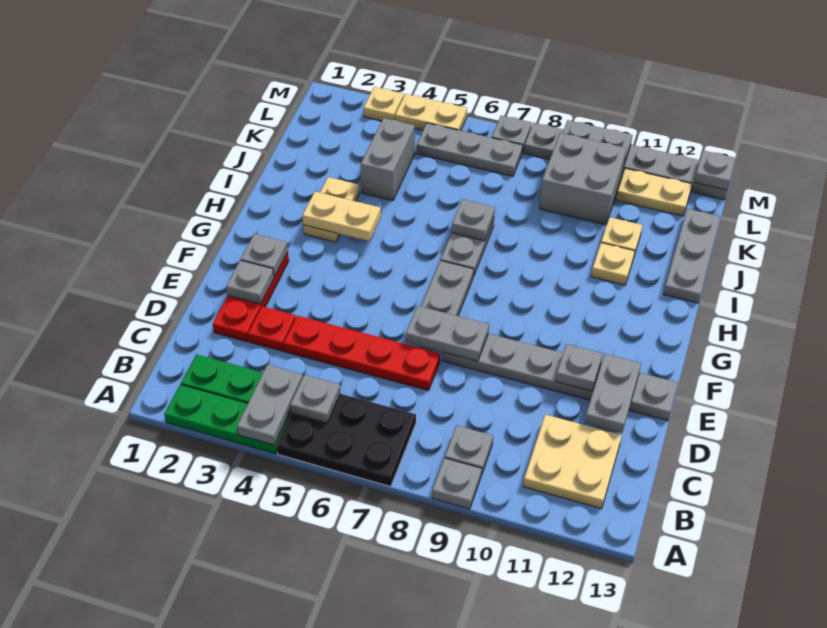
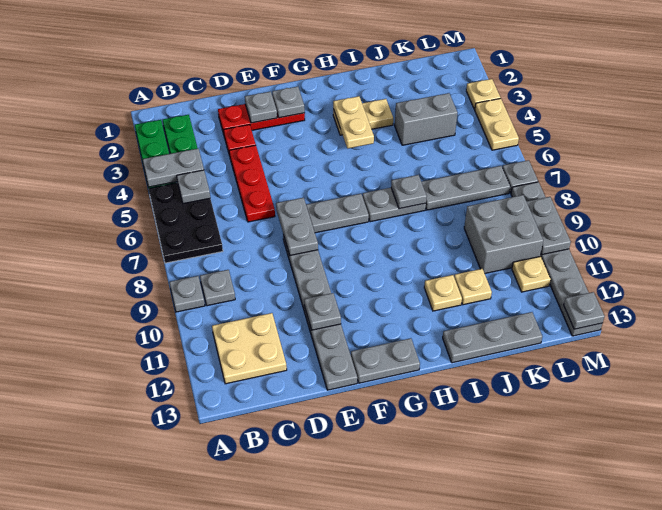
red plate D4:D7 level 1 -> red plate D4:D6 level 1
grey plate D12:E12 level 2 -> grey plate F13:G13 level 1
grey plate L5:L7 level 1 -> grey plate J7:L7 level 1
tan plate L11:L12 level 1 -> tan plate L11 level 1

